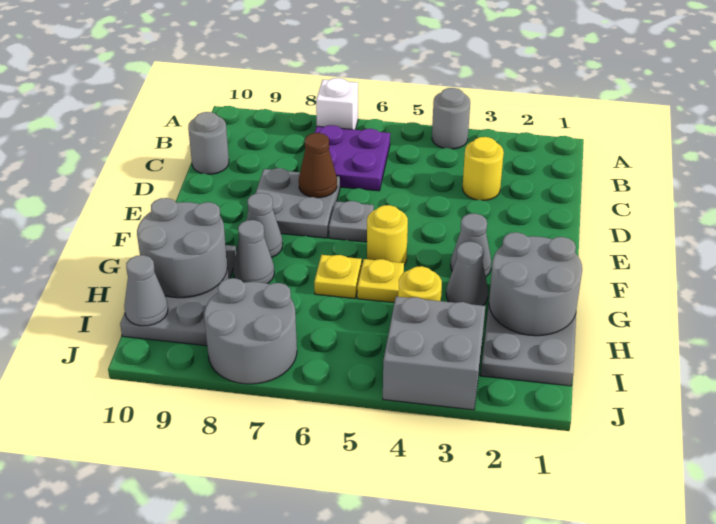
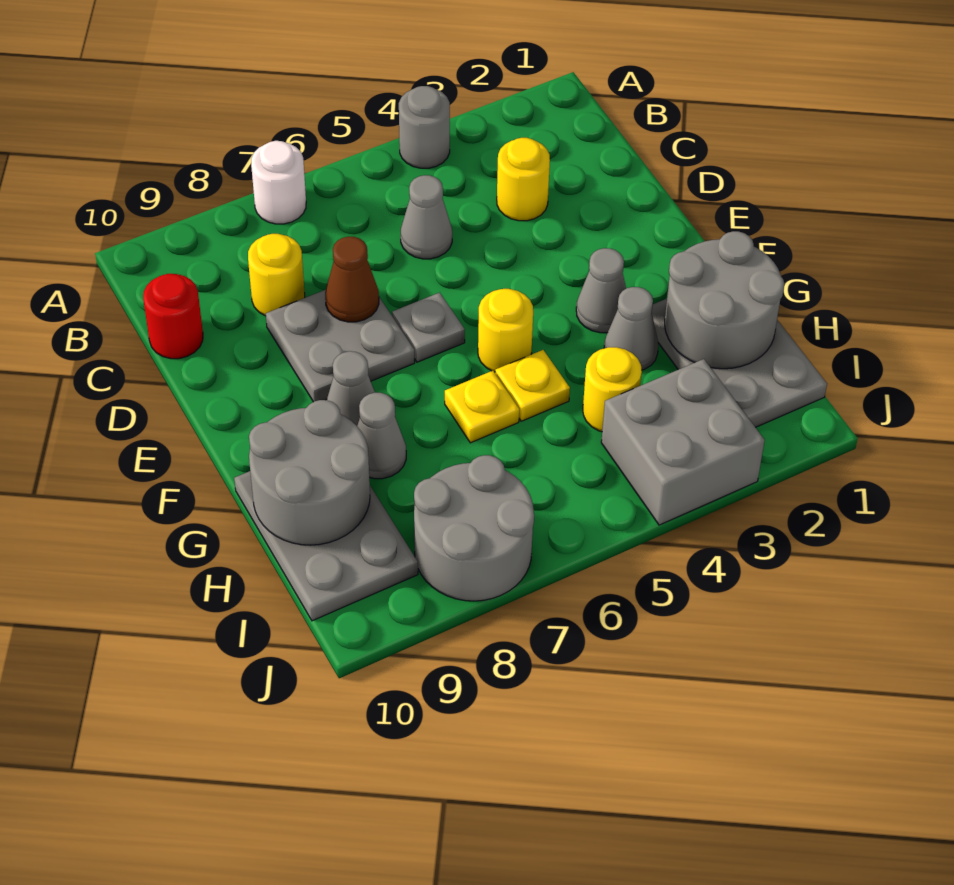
white brick A7 level 1 -> white round brick A7 level 1
purple plate B6:C7 level 1 -> none
none -> yellow round brick C8 level 1
grey round brick C10 level 1 -> red round brick C10 level 1
grey cone I10 level 2 -> grey cone C5 level 1

